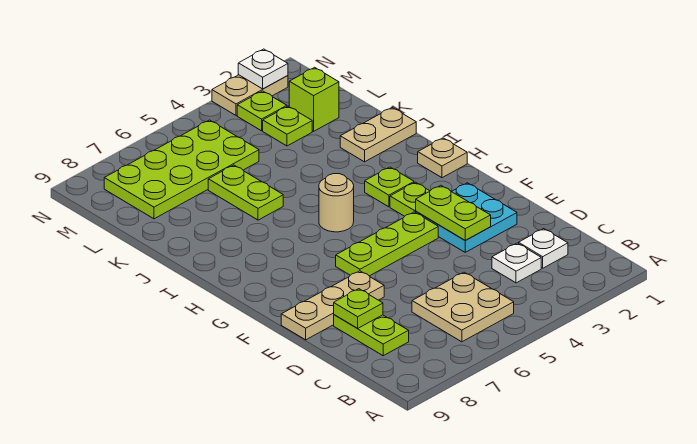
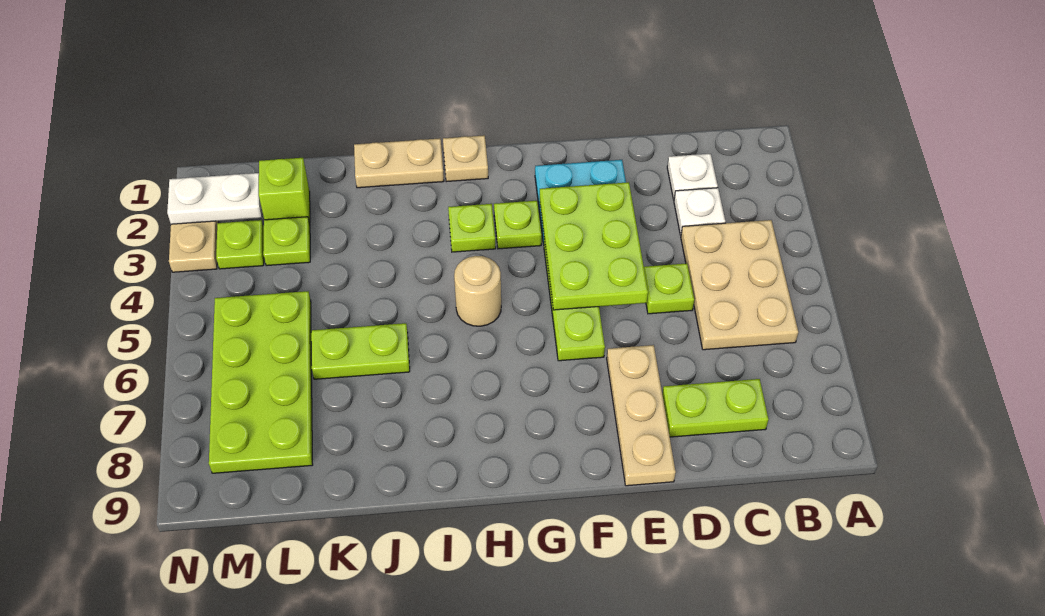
tan plate B5:C6 level 1 -> tan plate B4:C6 level 1
lime plate D8 level 2 -> lime plate D5 level 1
lime plate E3:F3 level 2 -> lime plate E3:F5 level 2
tan plate J1:J2 level 1 -> tan plate I1:J1 level 1
white plate N2 level 2 -> white plate M2:N2 level 2

